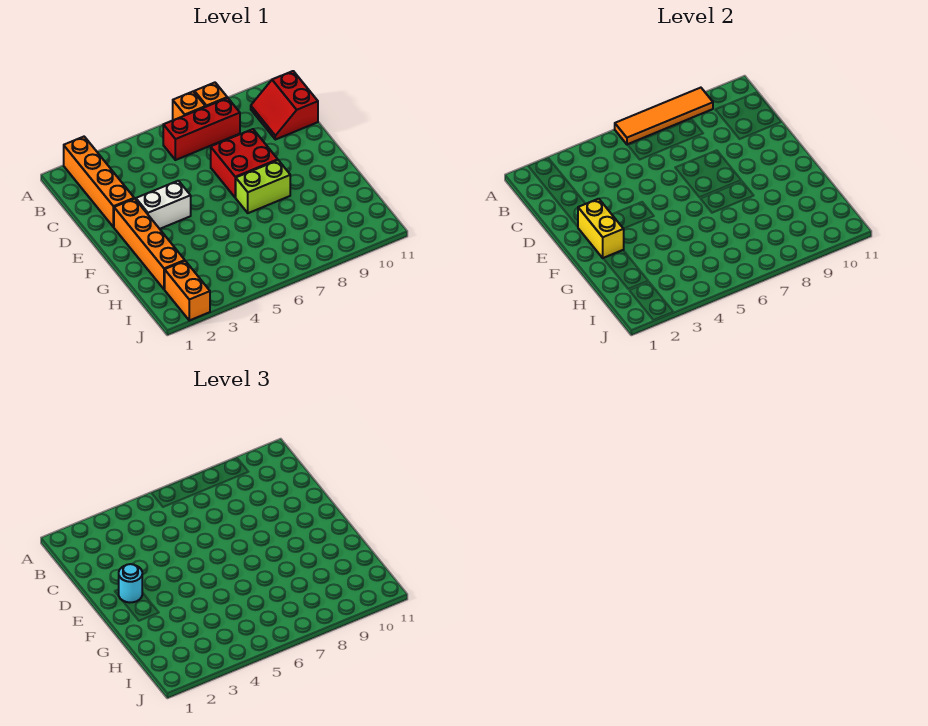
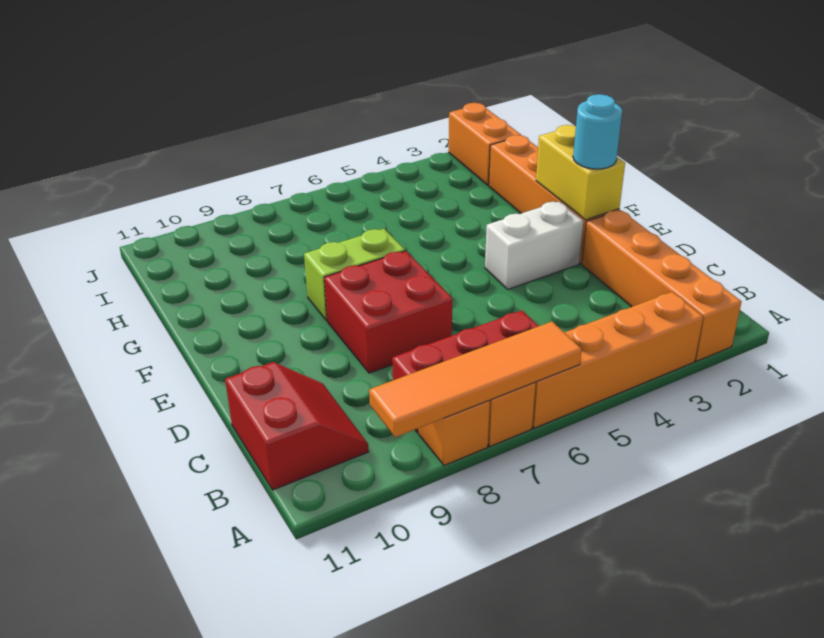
none -> orange brick A3:A6 level 1

